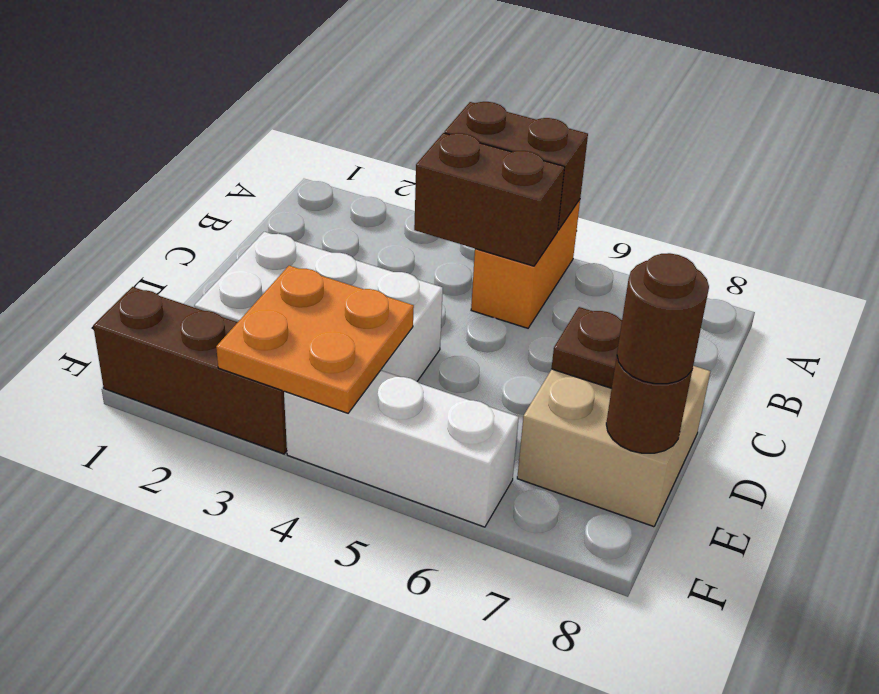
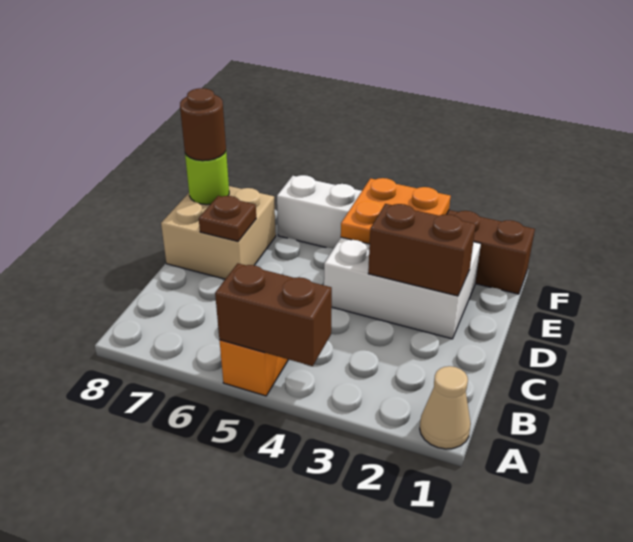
none -> tan cone A1 level 1
brown brick B4:B5 level 2 -> brown brick D2:D3 level 2
brown round brick E8 level 2 -> lime round brick E8 level 2

